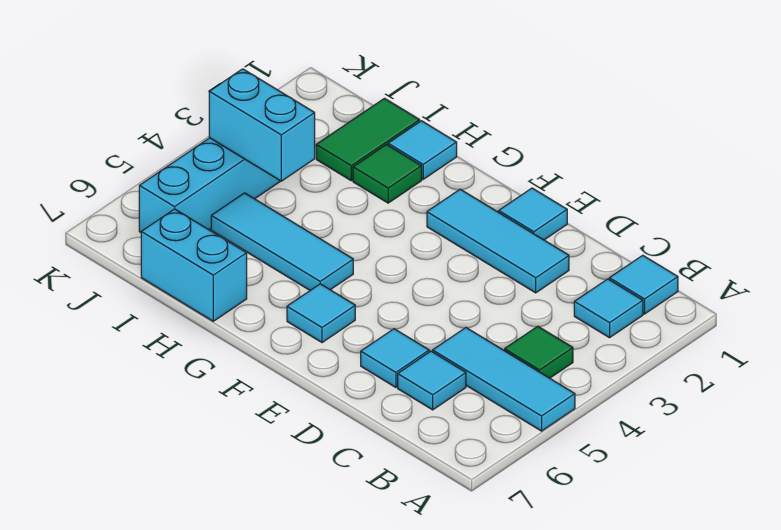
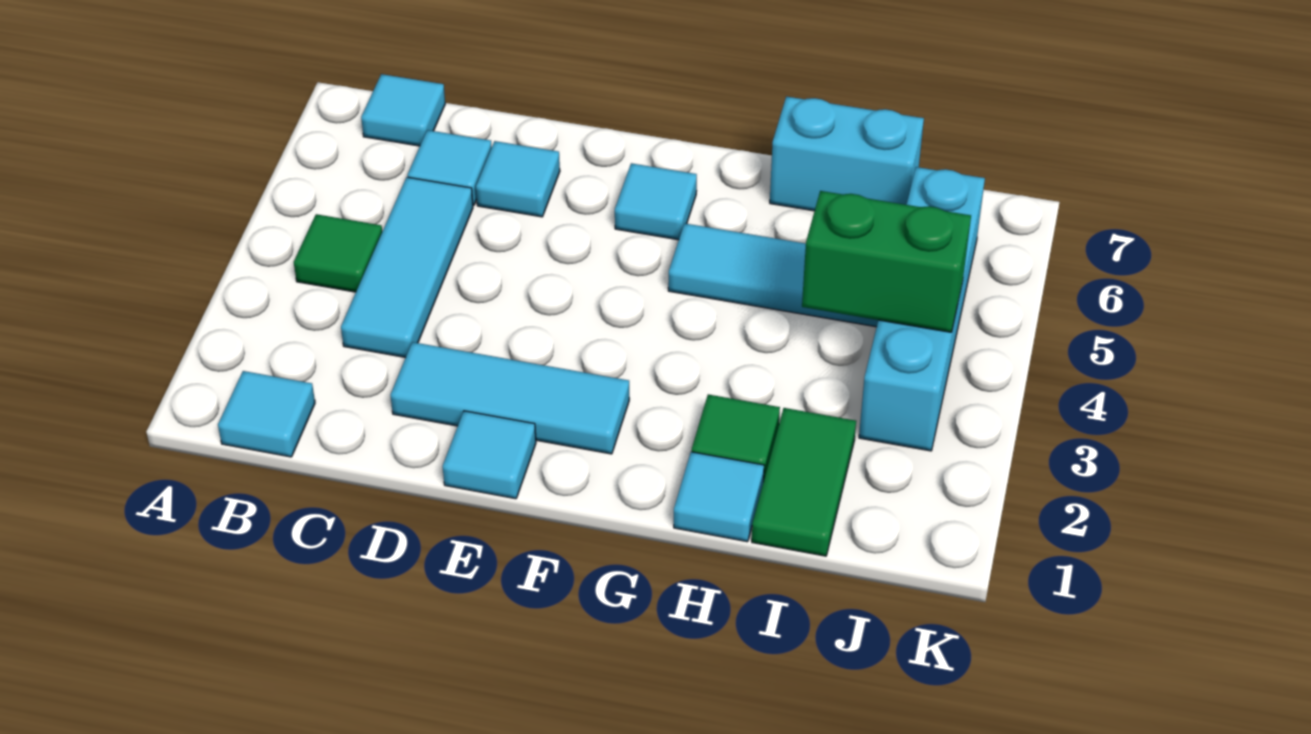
cyan tile A5:C5 level 1 -> cyan tile C3:C5 level 1
cyan tile B2 level 1 -> cyan tile B7 level 1
cyan brick I4:J4 level 2 -> green brick I4:J4 level 2

